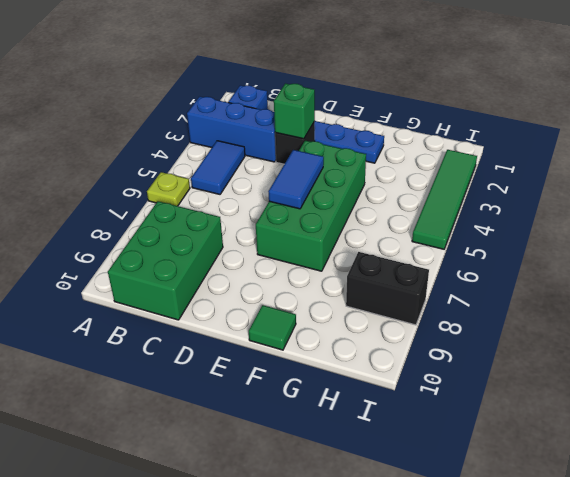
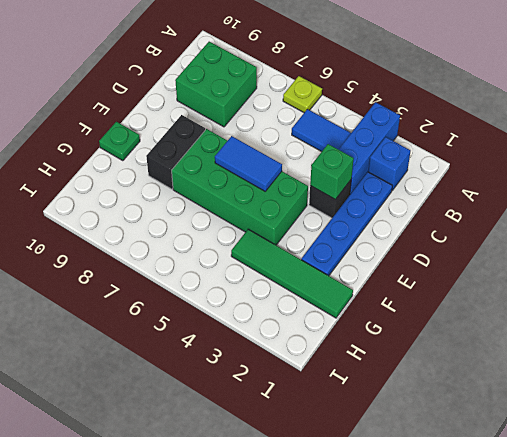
green brick B8:C10 level 1 -> green brick B8:C9 level 1
green tile F10 level 1 -> green plate F10 level 1
black brick H8:I8 level 1 -> black brick E8:F8 level 1
green tile I2:I5 level 1 -> green tile G1:G4 level 1

